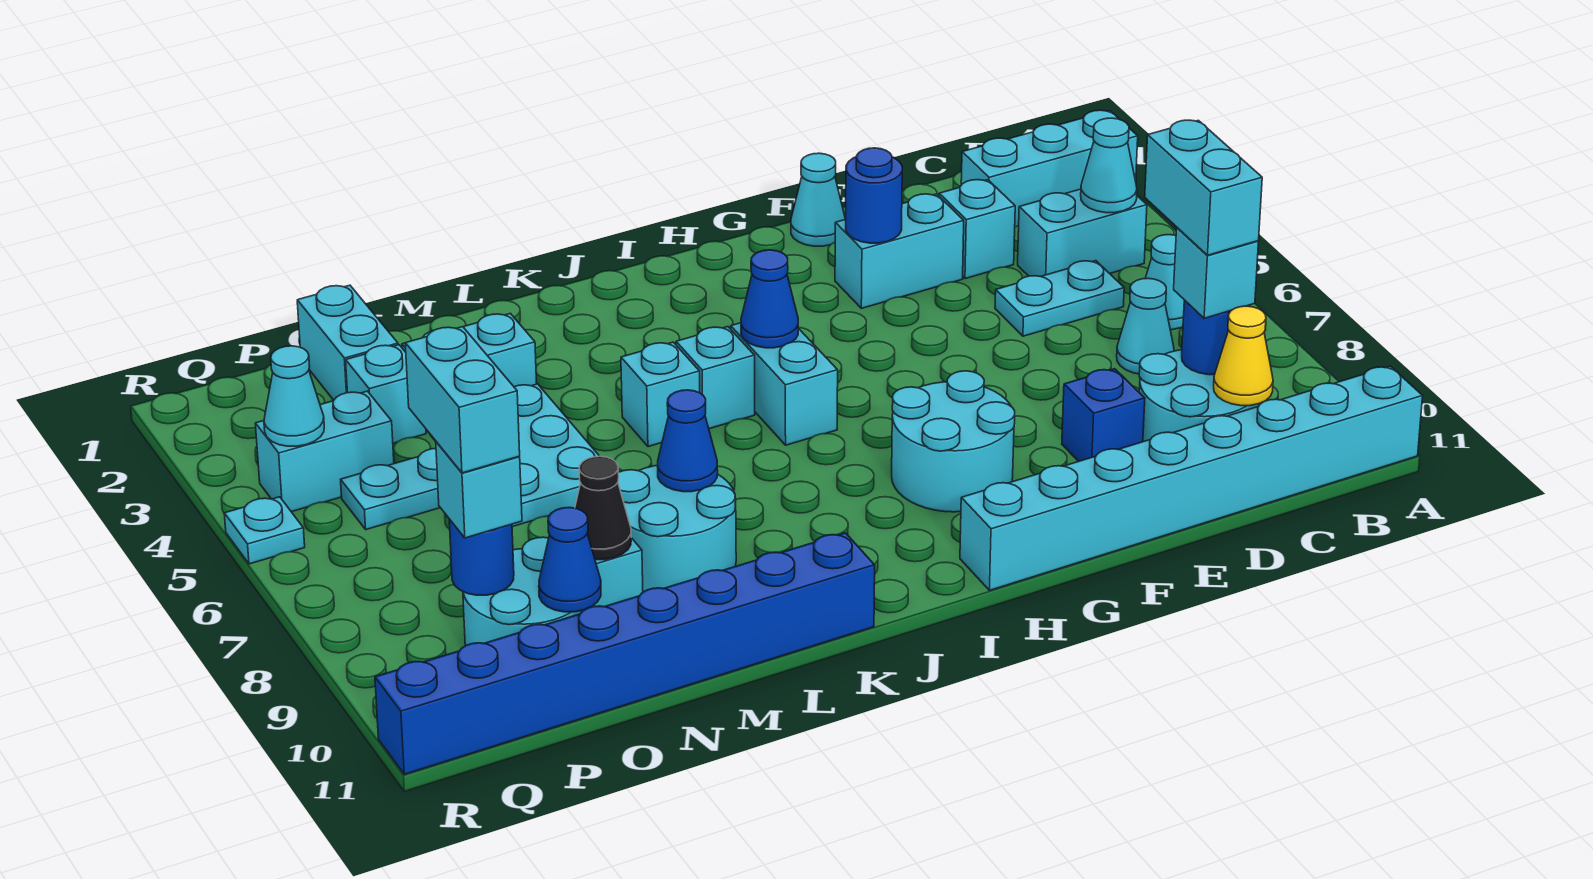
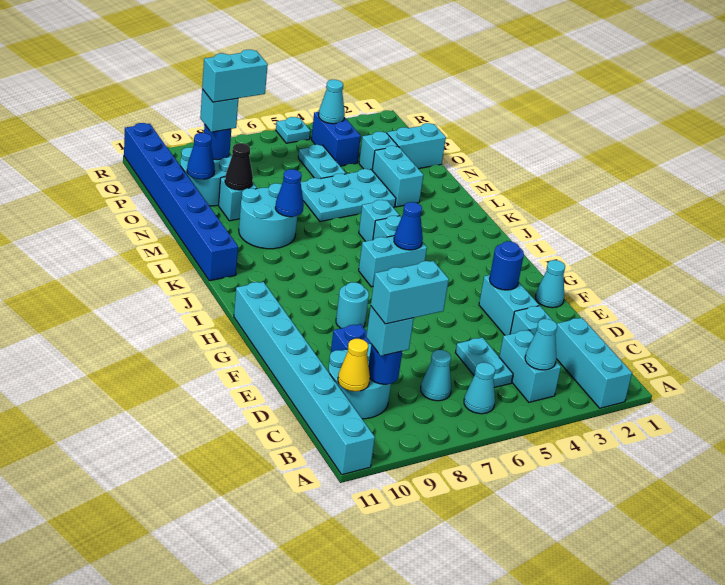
cyan round brick G8:H9 level 1 -> cyan round brick G8 level 1
cyan brick P4:Q4 level 1 -> blue brick P4:Q4 level 1

